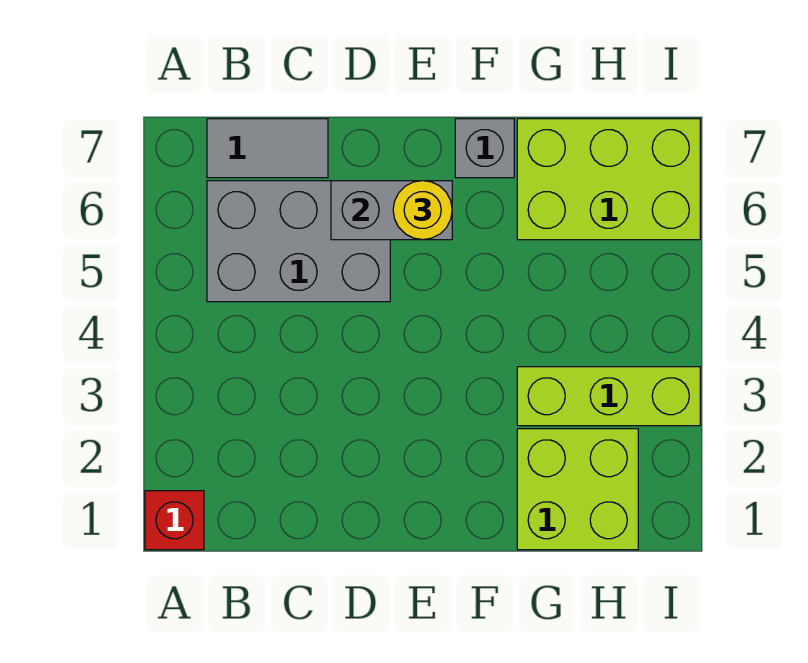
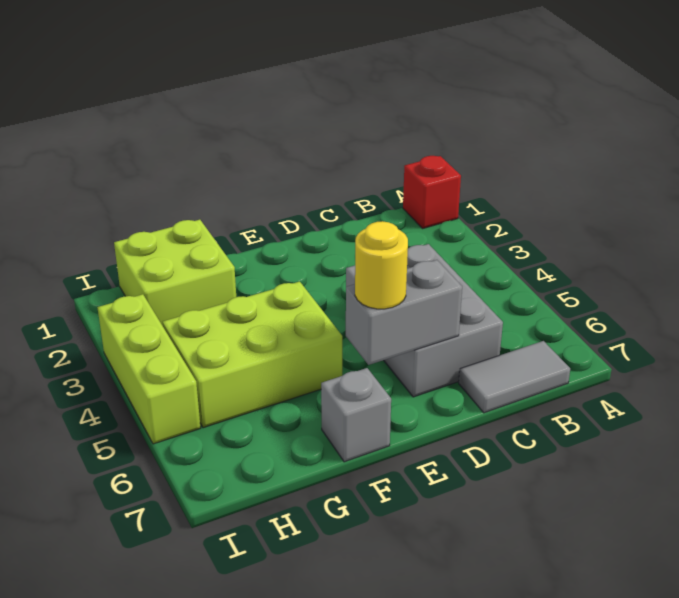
grey brick B5:D6 level 1 -> grey brick C4:D6 level 1
lime brick G3:I3 level 1 -> lime brick I3:I5 level 1
lime brick G6:I7 level 1 -> lime brick F4:H5 level 1

